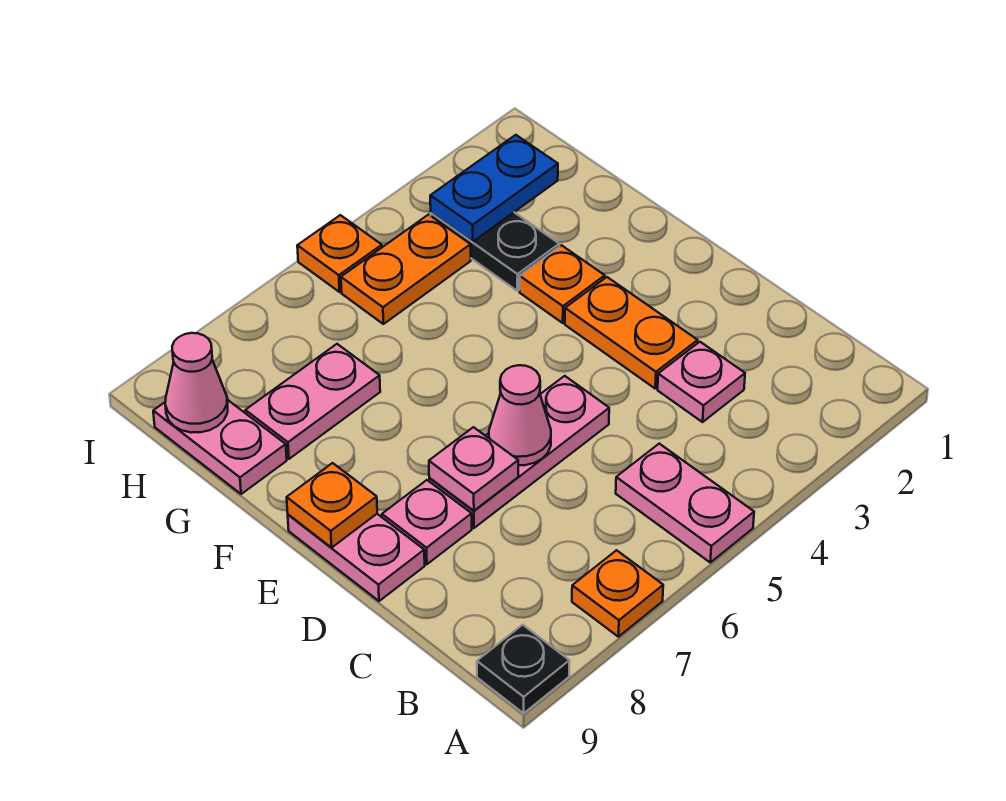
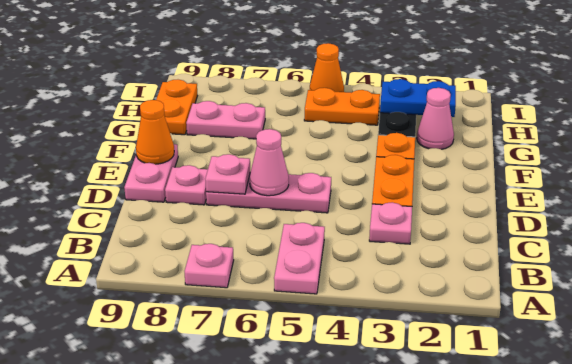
orange plate A7 level 1 -> pink plate A7 level 1
black plate A9 level 1 -> none
orange plate E9 level 2 -> orange cone E9 level 2
pink plate G9:H9 level 1 -> orange plate G9:H9 level 1
pink cone H9 level 2 -> pink cone G2 level 1
orange plate I5 level 1 -> orange cone I5 level 1

